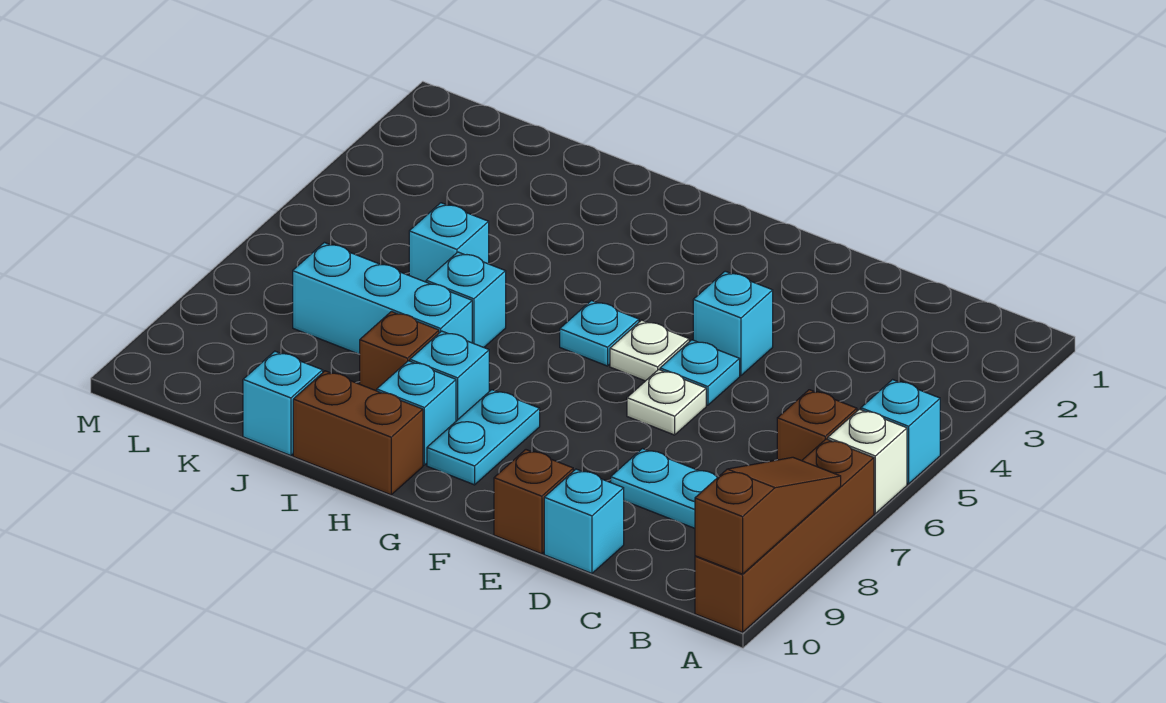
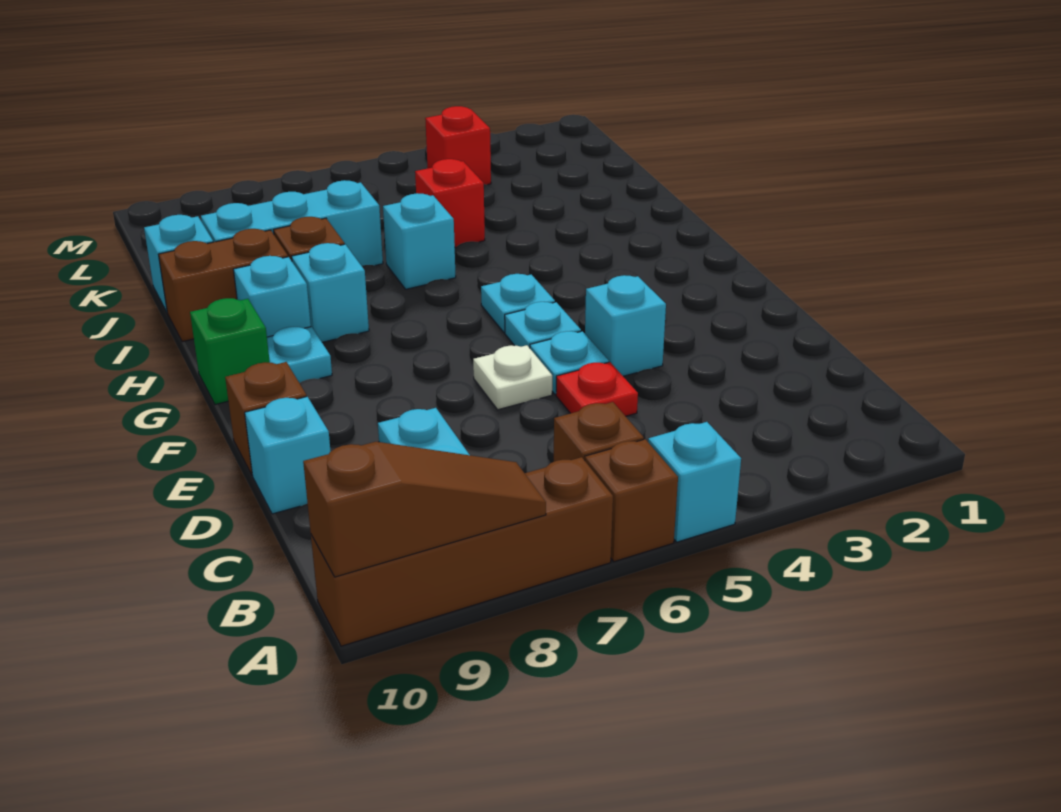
white brick A6 level 1 -> brown brick A6 level 1
none -> red plate D5 level 1
white plate F5 level 1 -> cyan plate F5 level 1
cyan plate G8:G9 level 1 -> cyan plate G9 level 1
none -> green brick G10 level 1
brown brick H10:I10 level 1 -> brown brick I9:I10 level 1
cyan brick I7:K7 level 1 -> cyan brick J7:J9 level 1
cyan brick J5 level 1 -> red brick J5 level 1
none -> red brick L4 level 1

